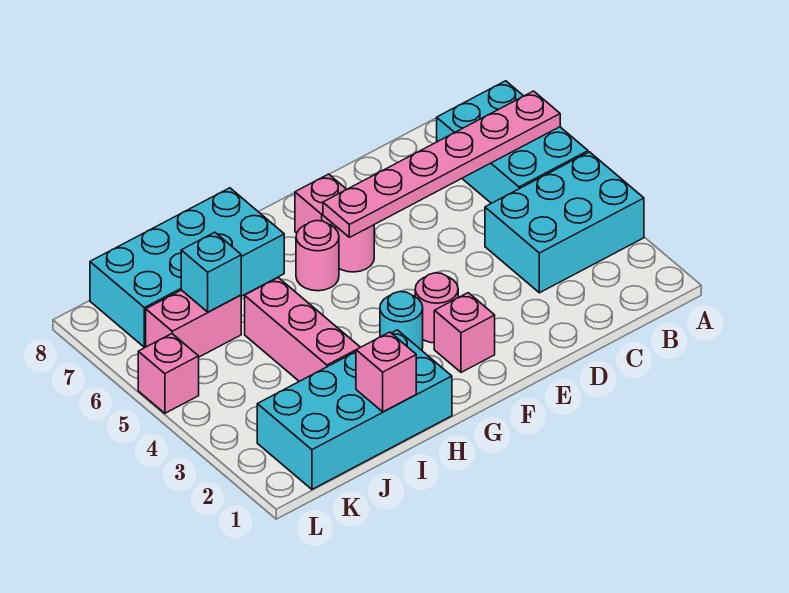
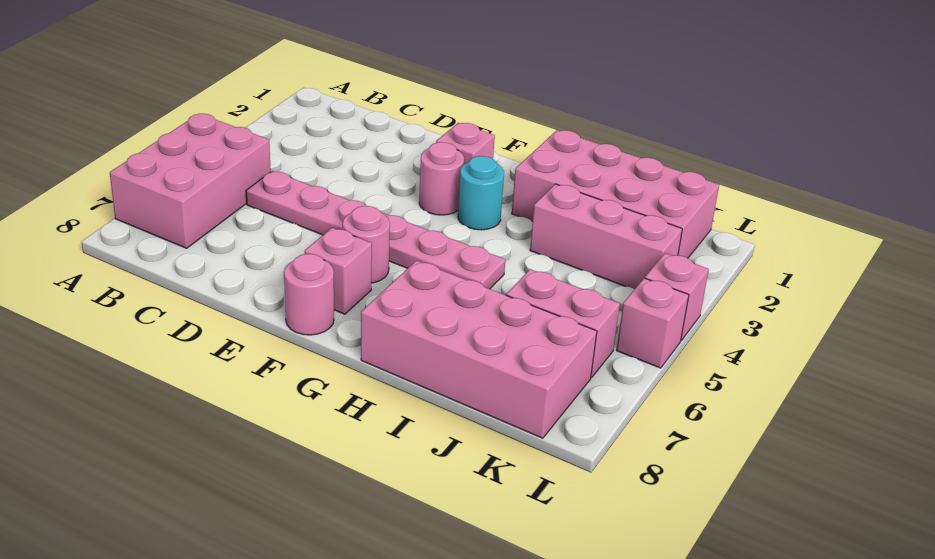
cyan brick A3:C4 level 1 -> none
cyan brick A5:B7 level 1 -> pink brick A5:B7 level 1
pink plate A6:F6 level 2 -> pink plate C5:H5 level 1
pink round brick G6 level 1 -> pink round brick F8 level 1
cyan brick H1:K2 level 1 -> pink brick H1:K2 level 1
cyan brick H7:K8 level 1 -> pink brick H7:K8 level 1
pink brick I1 level 2 -> pink brick L4 level 1
pink brick I3:I5 level 1 -> pink brick I3:K3 level 1
cyan brick J6 level 2 -> none

